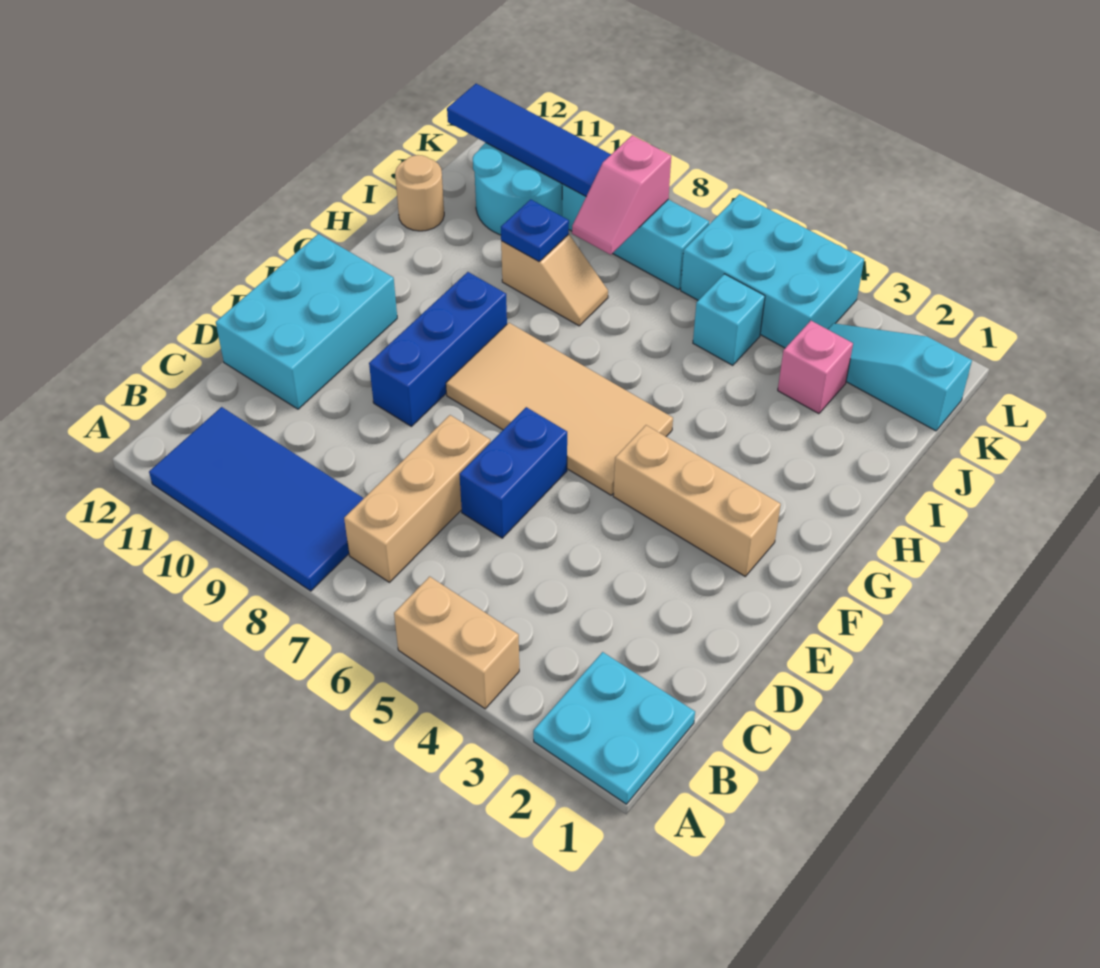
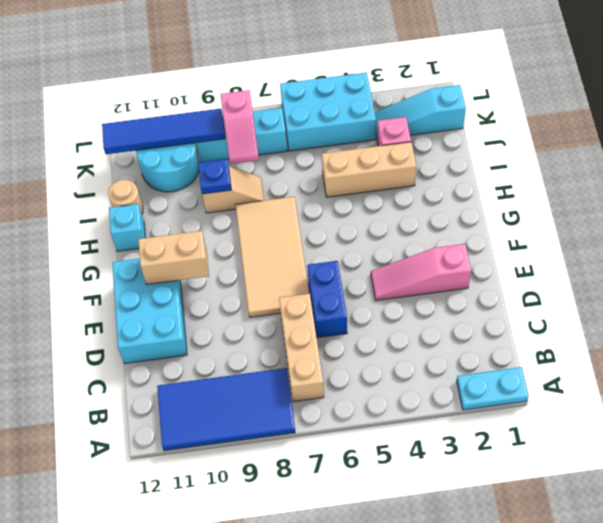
cyan plate A1:B2 level 1 -> cyan plate A1:A2 level 1
tan brick A4:A5 level 1 -> tan brick F10:F11 level 2
none -> pink slope E2:E4 level 1 top 2
blue brick E9:G9 level 1 -> none
tan brick F2:F4 level 1 -> tan brick I3:I5 level 1
tan tile F5:G8 level 1 -> tan tile E7:H8 level 1
cyan brick J5 level 1 -> cyan brick H12 level 1

